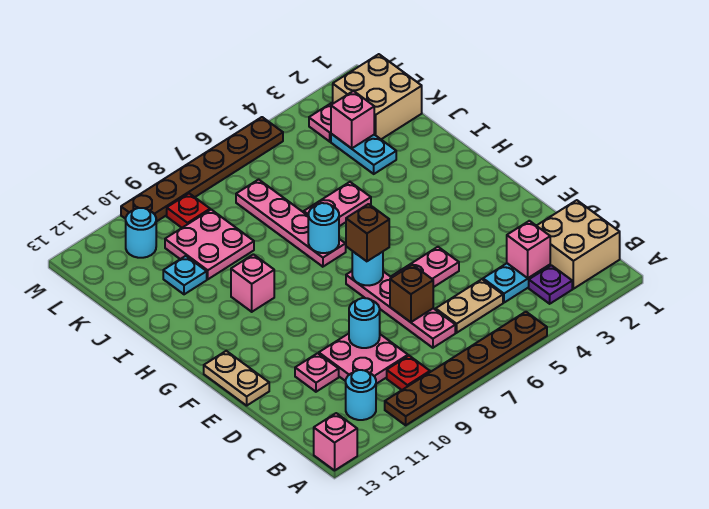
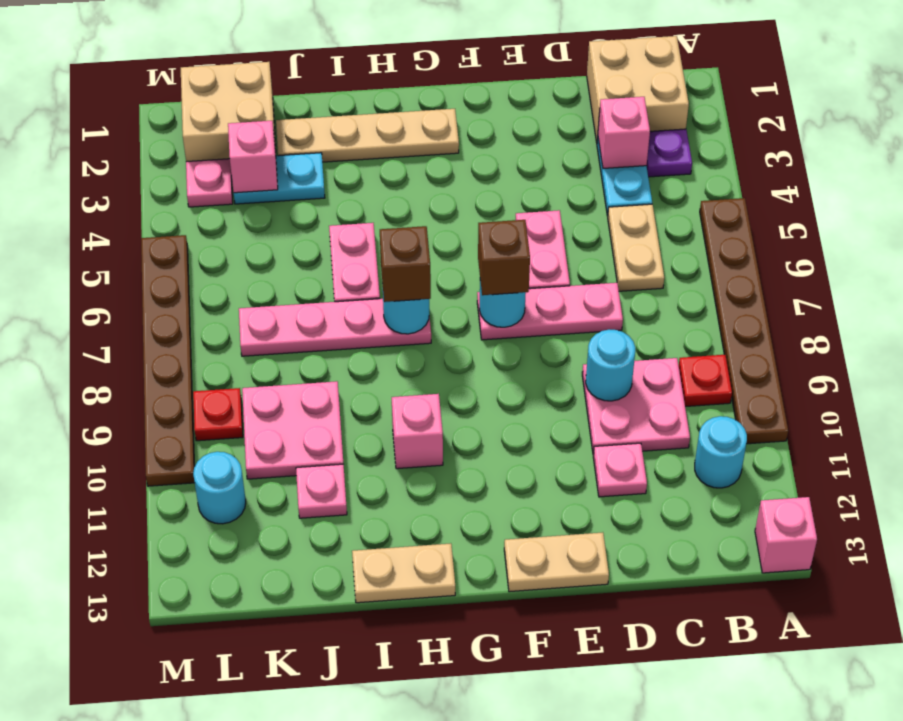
pink plate C7:F7 level 1 -> pink plate D7:F7 level 1
brown brick D7 level 2 -> brown brick H7 level 3
none -> tan plate G2:J2 level 1
none -> tan plate H13:I13 level 1
cyan plate J11 level 1 -> pink plate J11 level 1

